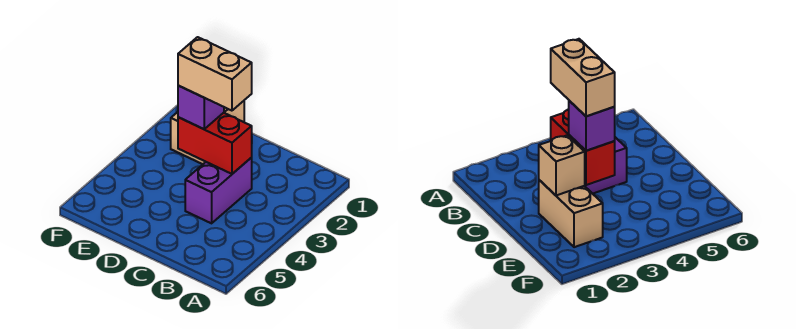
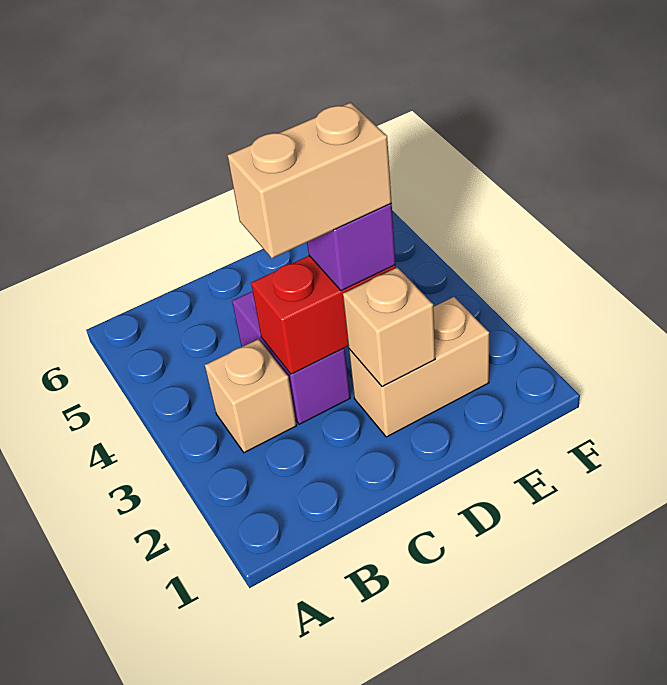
none -> tan brick B3 level 1

